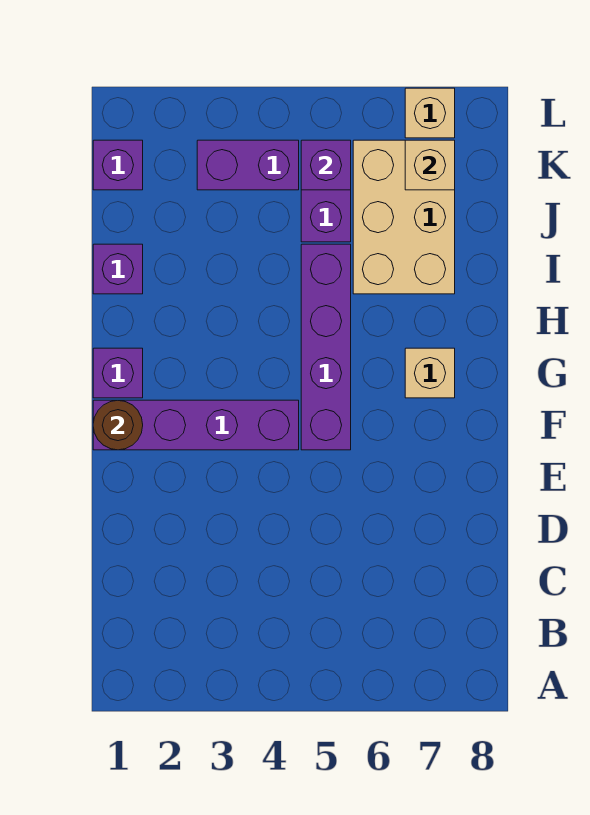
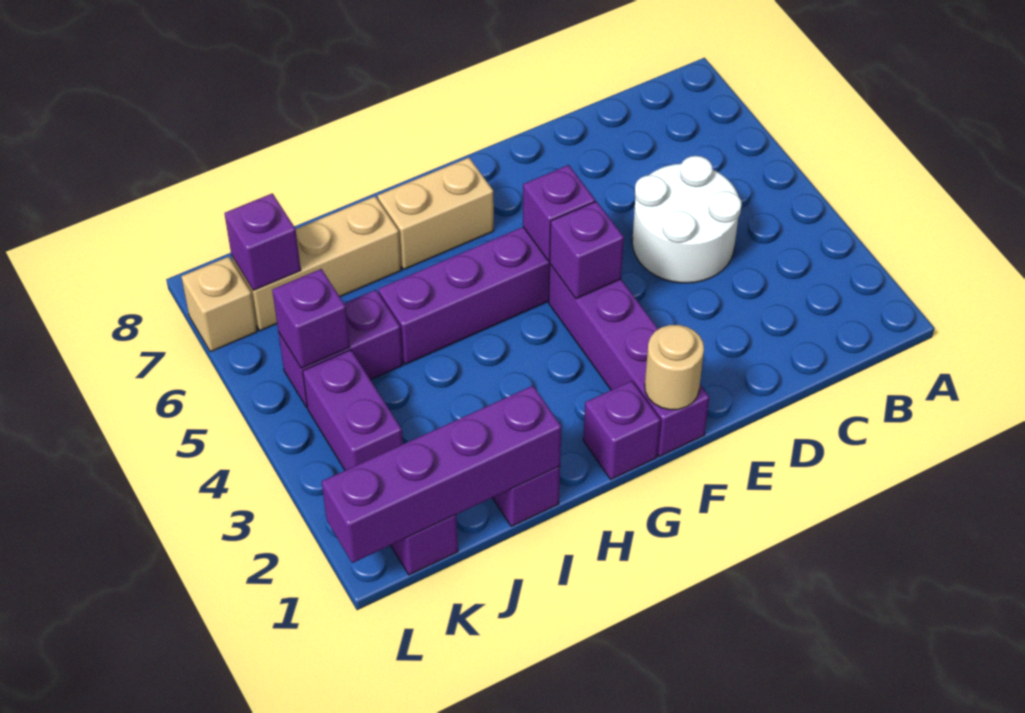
none -> white round brick C4:D5 level 1
brown round brick F1 level 2 -> tan round brick F1 level 2
none -> purple brick F4 level 2
none -> purple brick F5 level 2
tan brick G7 level 1 -> tan brick G7:H7 level 1
none -> purple brick I1:L1 level 2
tan brick I6:K7 level 1 -> tan brick I7:K7 level 1
tan brick K7 level 2 -> purple brick K7 level 2

